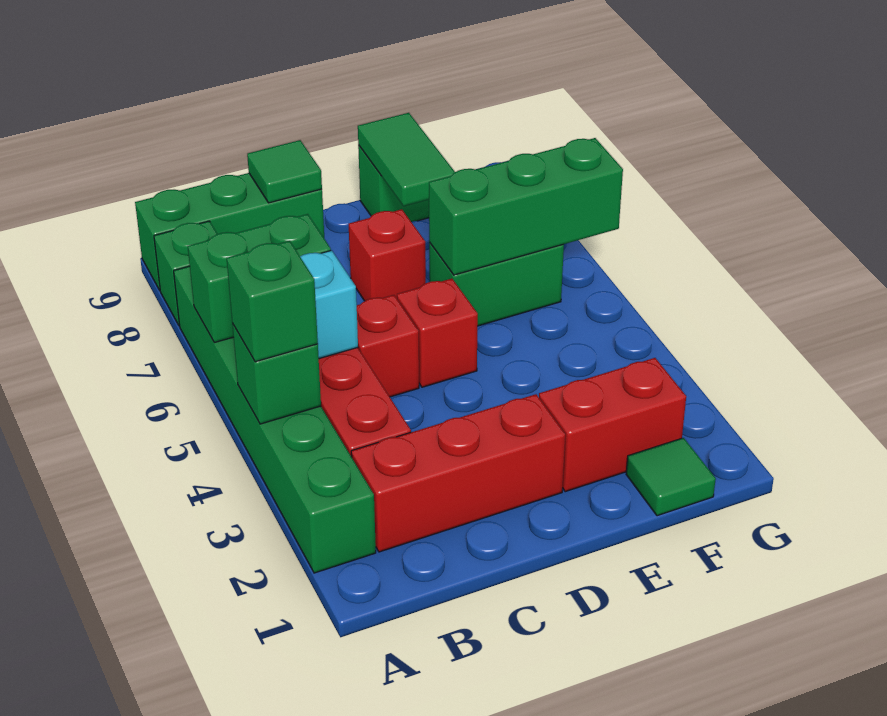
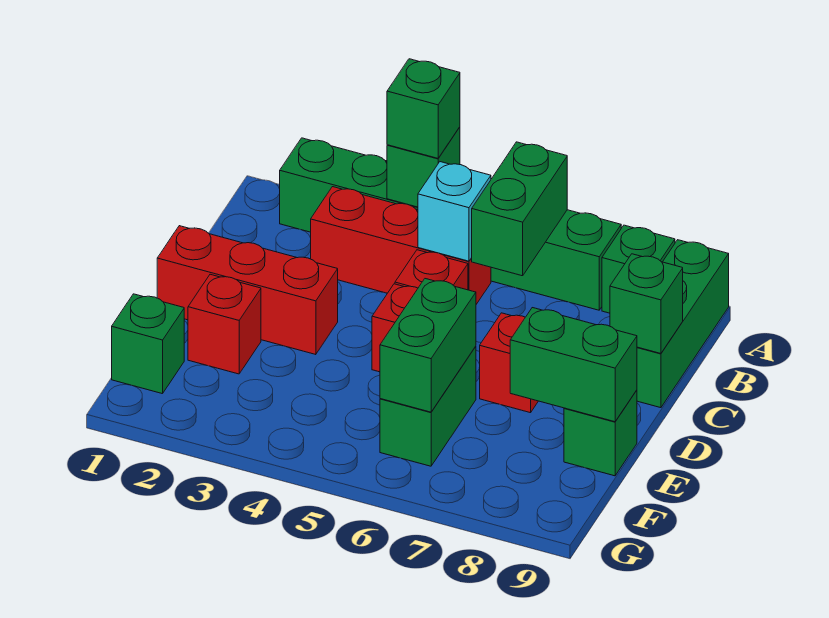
red brick B2:D2 level 1 -> red brick D1:D3 level 1
green tile C9 level 2 -> green brick C9 level 2
red brick E2:F2 level 1 -> red brick E2 level 1
green brick E6:G6 level 2 -> green brick E6:F6 level 2
green tile E8:E9 level 2 -> green brick E8:E9 level 2
green tile F1 level 1 -> green brick F1 level 1

